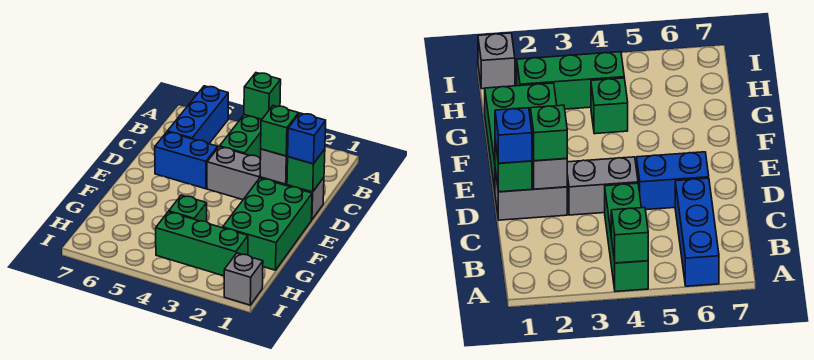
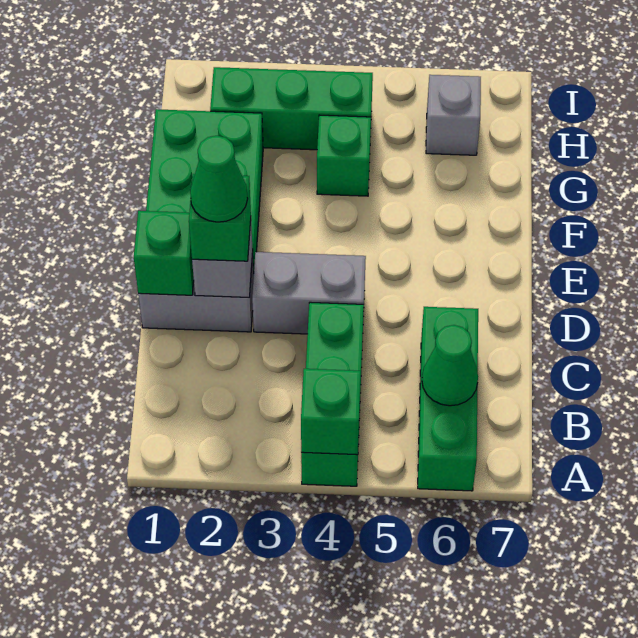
blue brick A6:C6 level 1 -> green brick A6:C6 level 1
none -> green cone B6 level 2
blue brick D1 level 3 -> none
none -> green cone D2 level 4
blue brick D5:D6 level 1 -> none
grey brick I1 level 1 -> grey brick H6 level 1

